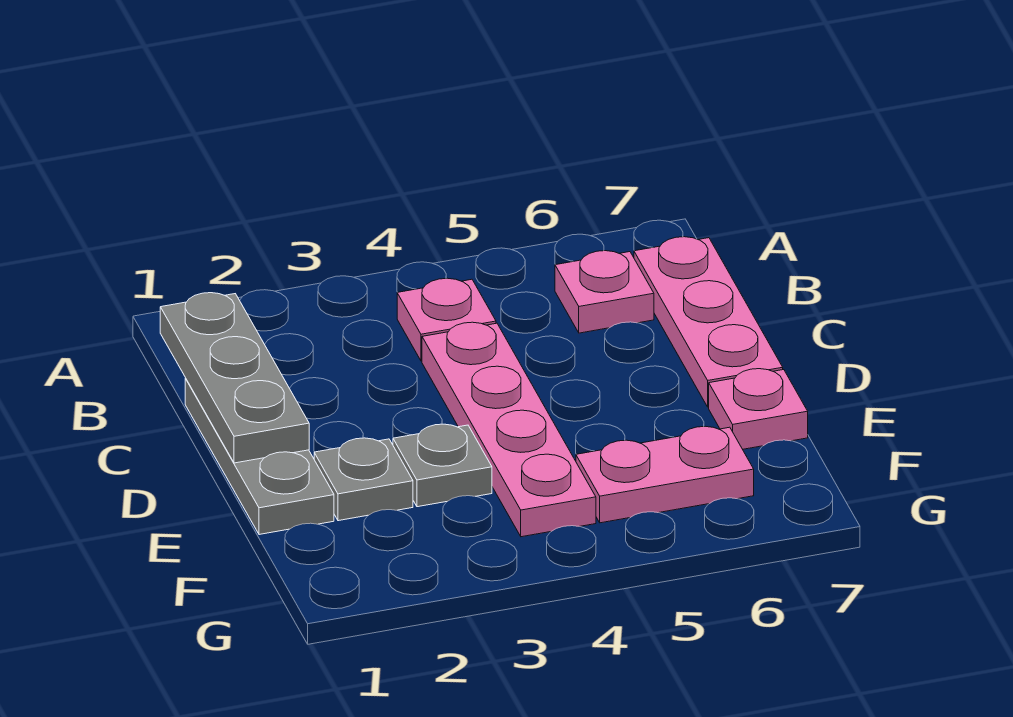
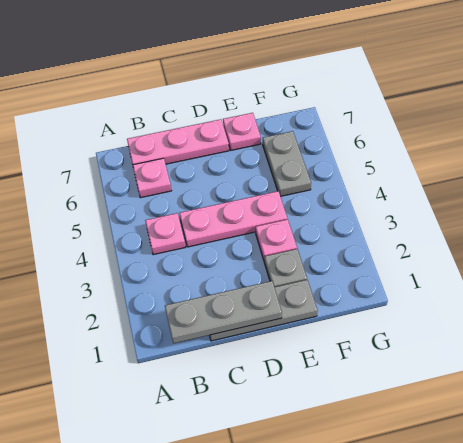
pink plate C4:F4 level 1 -> pink plate C4:E4 level 1
grey plate E3 level 1 -> pink plate E3 level 1
pink plate F5:F6 level 1 -> grey plate F5:F6 level 1

